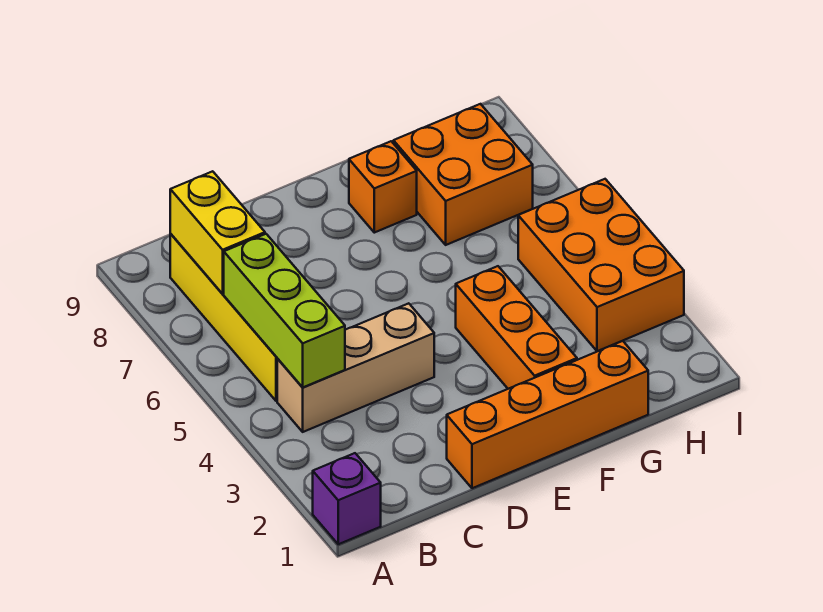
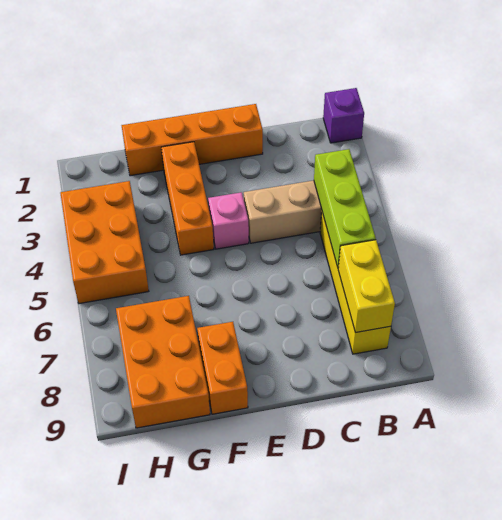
none -> pink brick E4 level 1
orange brick F8 level 1 -> orange brick F8:F9 level 1
orange brick G7:H8 level 1 -> orange brick G7:H9 level 1

